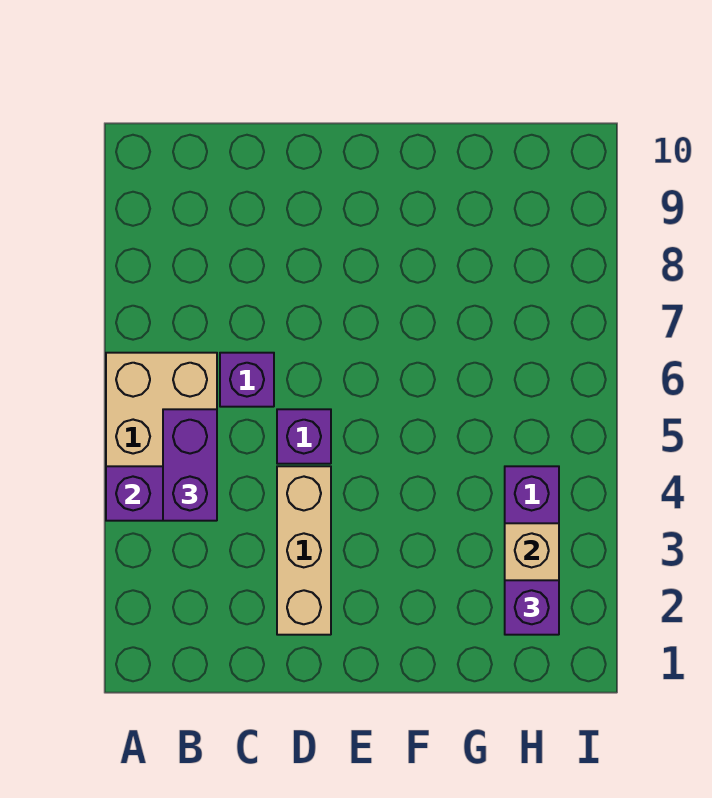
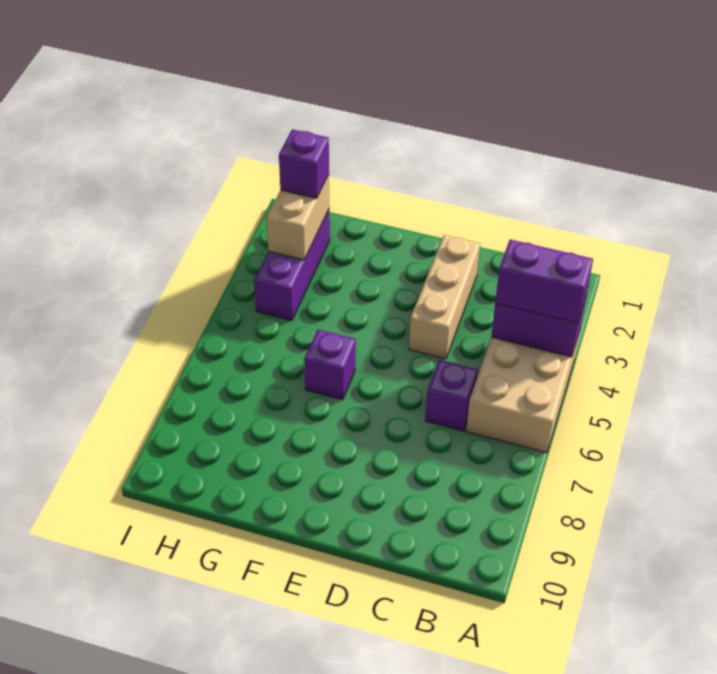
purple brick B4:B5 level 3 -> purple brick A4:B4 level 3
purple brick D5 level 1 -> purple brick F6 level 1

